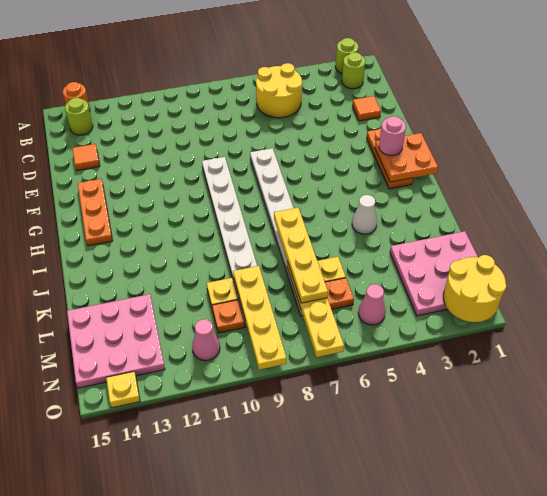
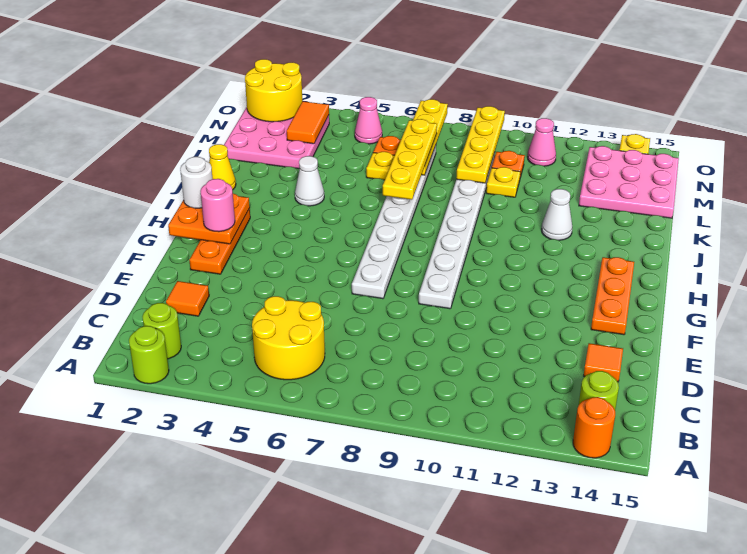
none -> white round brick H1 level 3
none -> yellow cone J1 level 1
none -> white cone J12 level 1
none -> orange tile M3:N3 level 2

